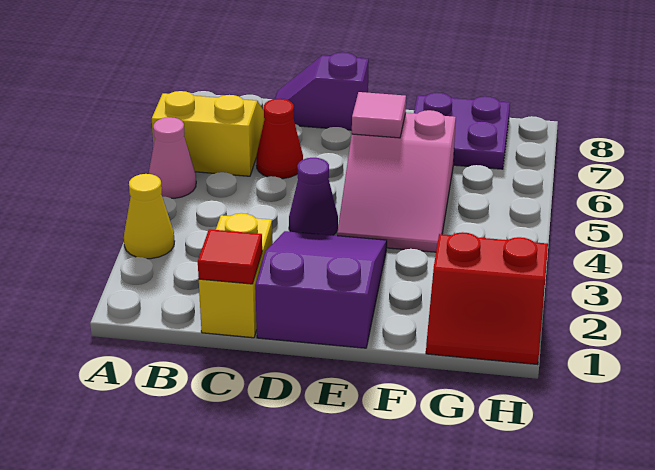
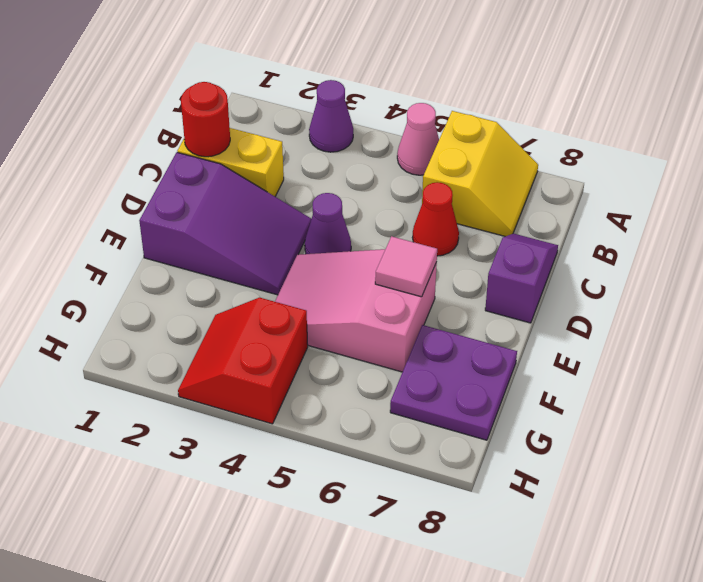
yellow cone A3 level 1 -> purple cone A3 level 1
red tile C1 level 2 -> red round brick C1 level 2
red slope G1:H2 level 1 top 2 -> red slope G3:H4 level 1 top 4

